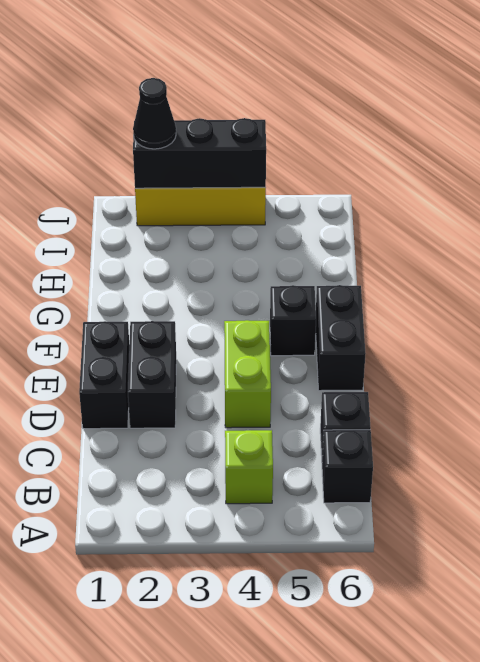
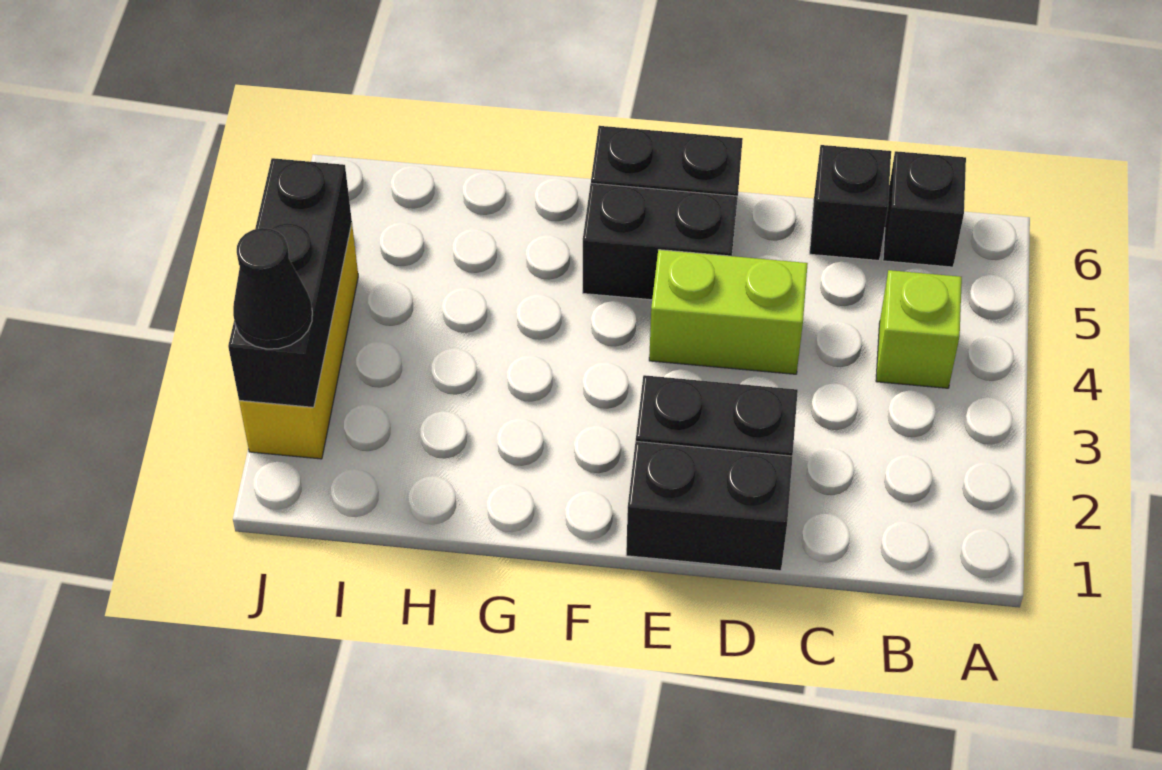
black brick F5 level 1 -> black brick E5:F5 level 1

